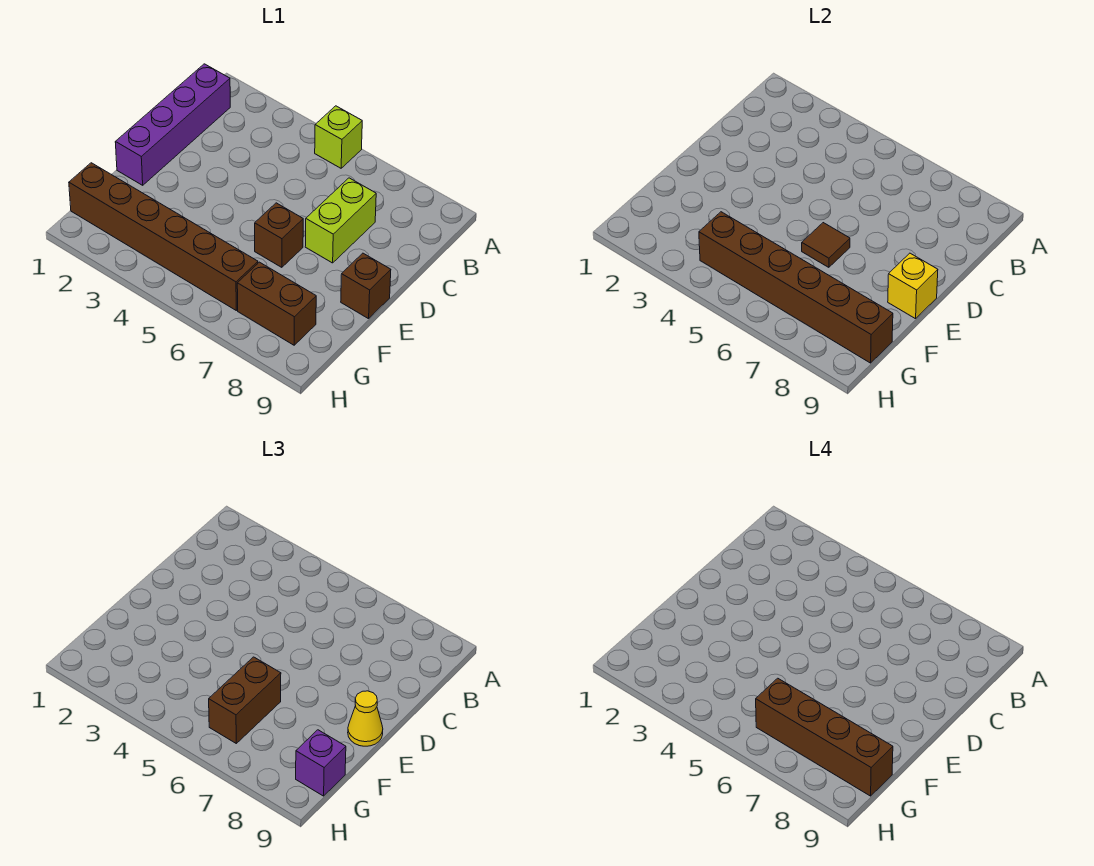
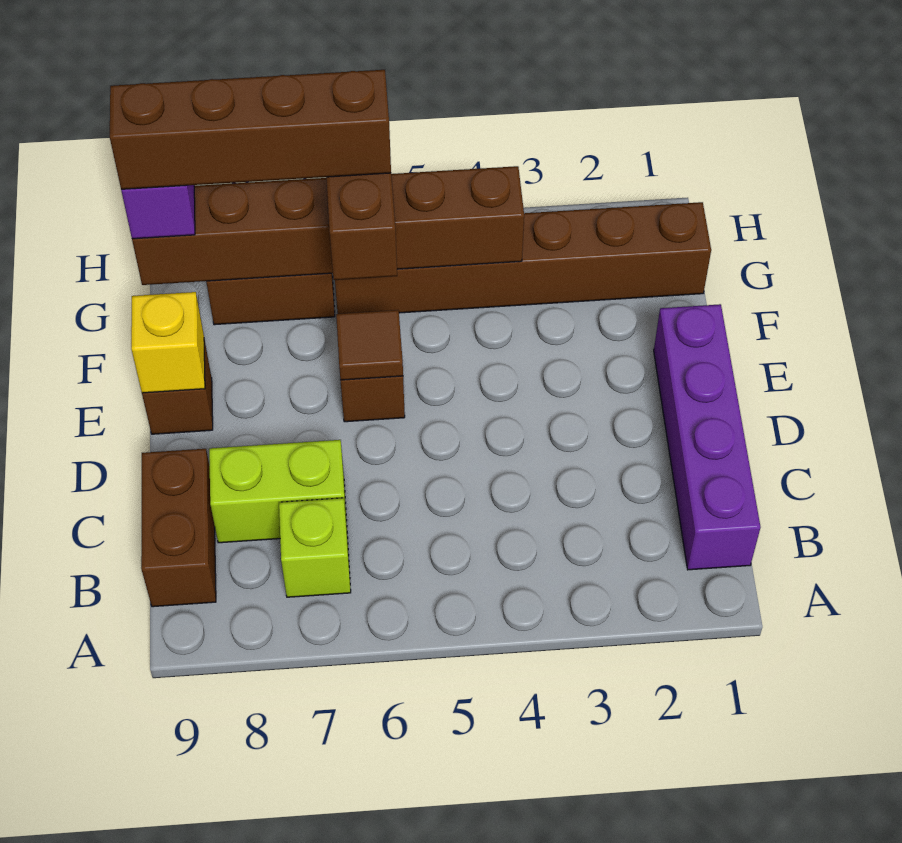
lime brick A5 level 1 -> lime brick B7 level 1
none -> brown brick B9:C9 level 1
lime brick C7:D7 level 1 -> lime brick C7:C8 level 1
yellow cone E9 level 3 -> none

